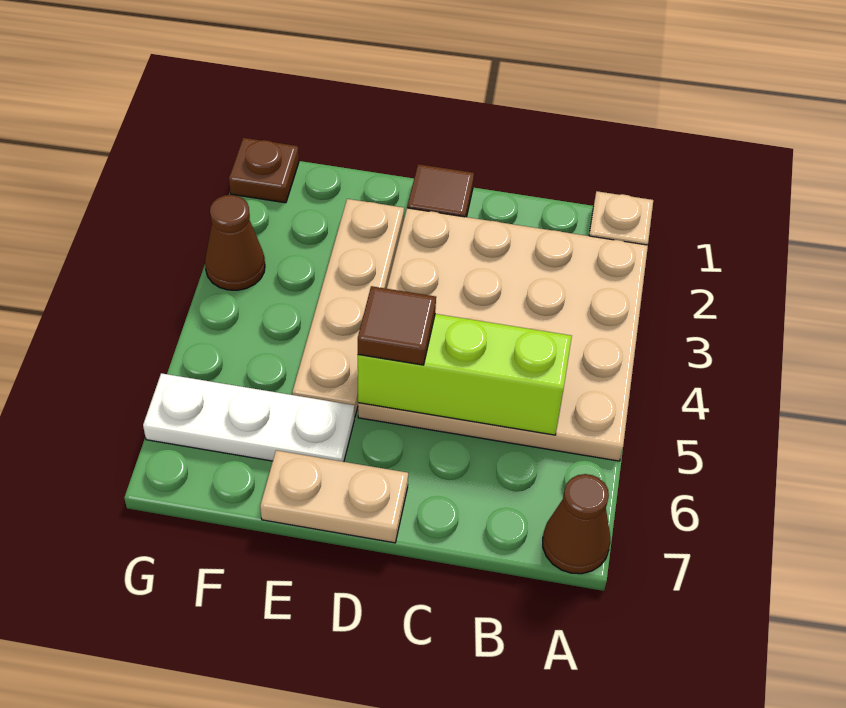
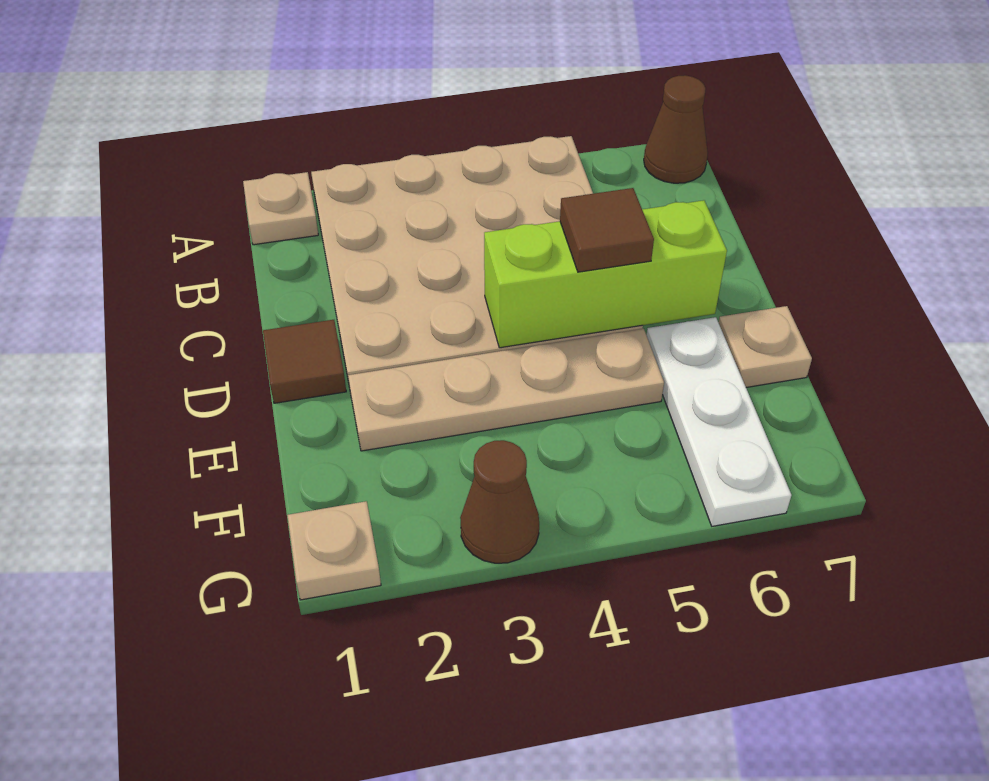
lime brick B5:D5 level 2 -> lime brick D4:D6 level 2
tan plate D7:E7 level 1 -> tan plate E7 level 1
brown plate G1 level 1 -> tan plate G1 level 1

